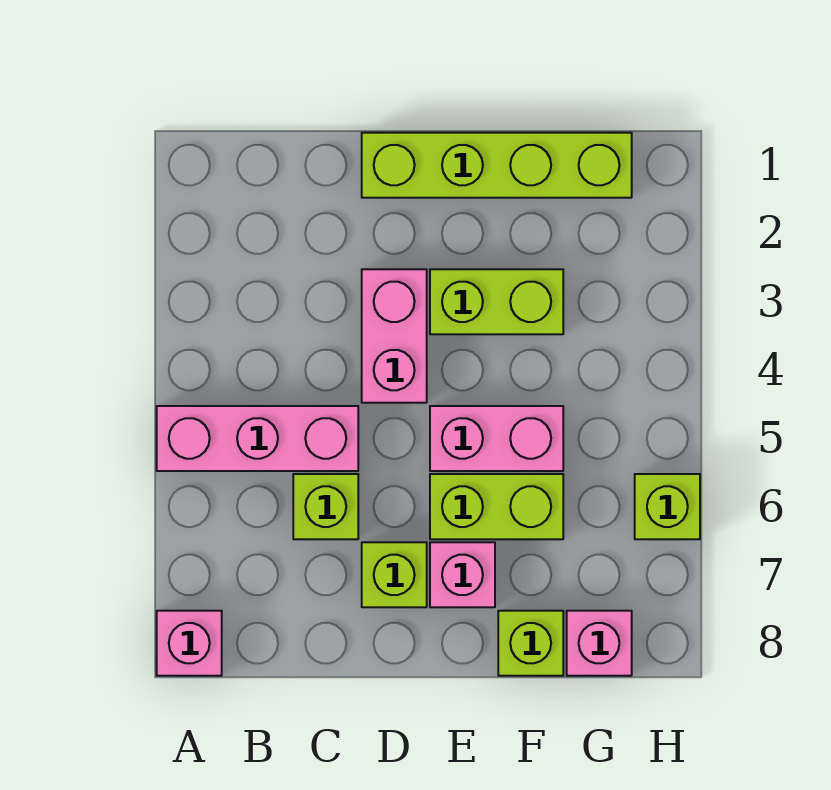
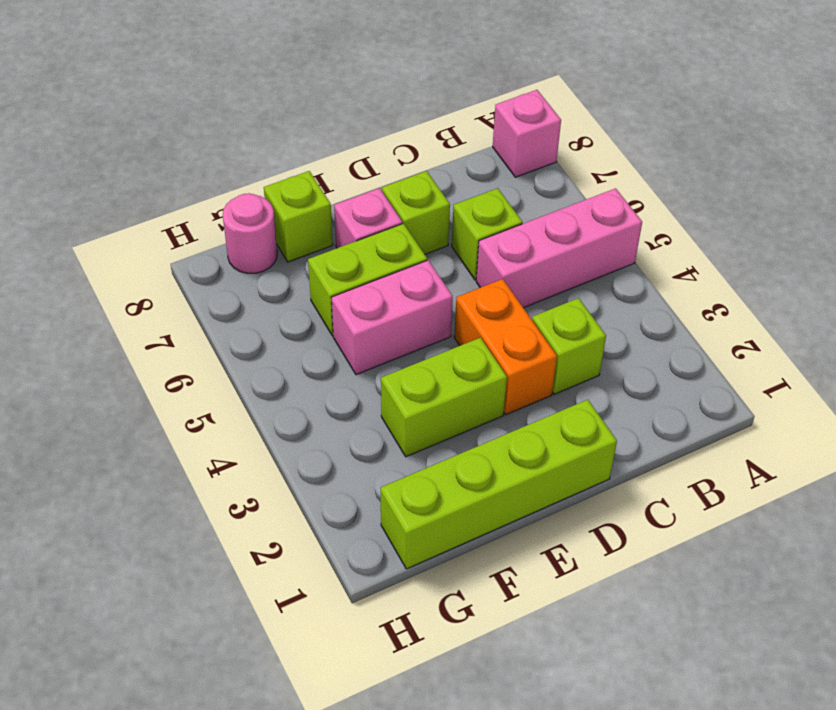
pink brick D3:D4 level 1 -> orange brick D3:D4 level 1
pink brick G8 level 1 -> pink round brick G8 level 1
lime brick H6 level 1 -> lime brick C3 level 1

